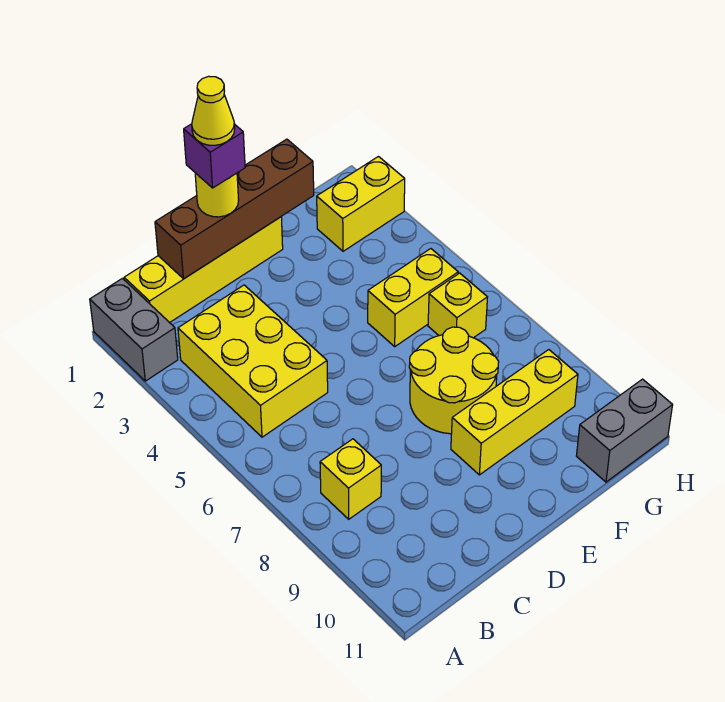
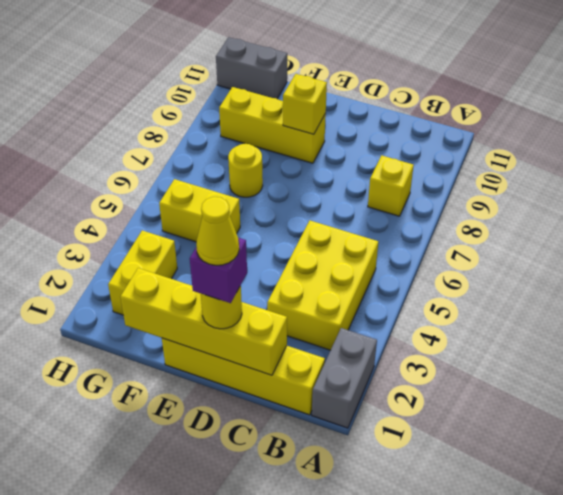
brown brick C1:F1 level 2 -> yellow brick C1:F1 level 2
yellow round brick E7:F8 level 1 -> yellow round brick F7 level 1
yellow brick G2:H2 level 1 -> yellow brick G2:G3 level 1
yellow brick G6 level 1 -> yellow brick E9 level 2

